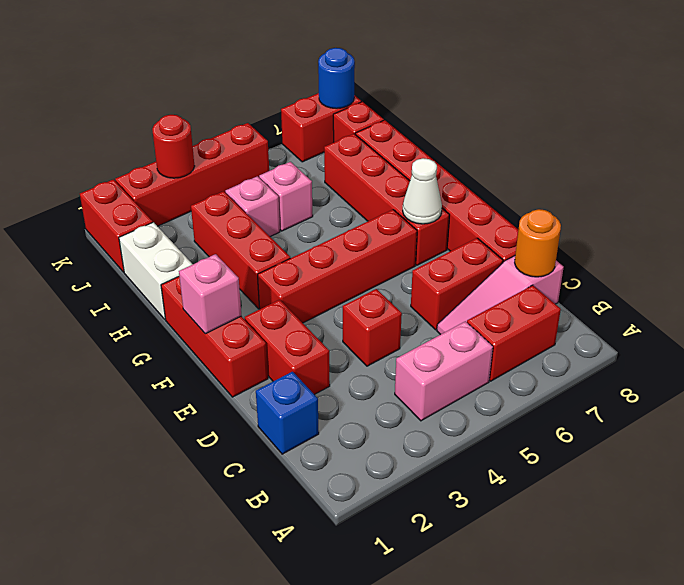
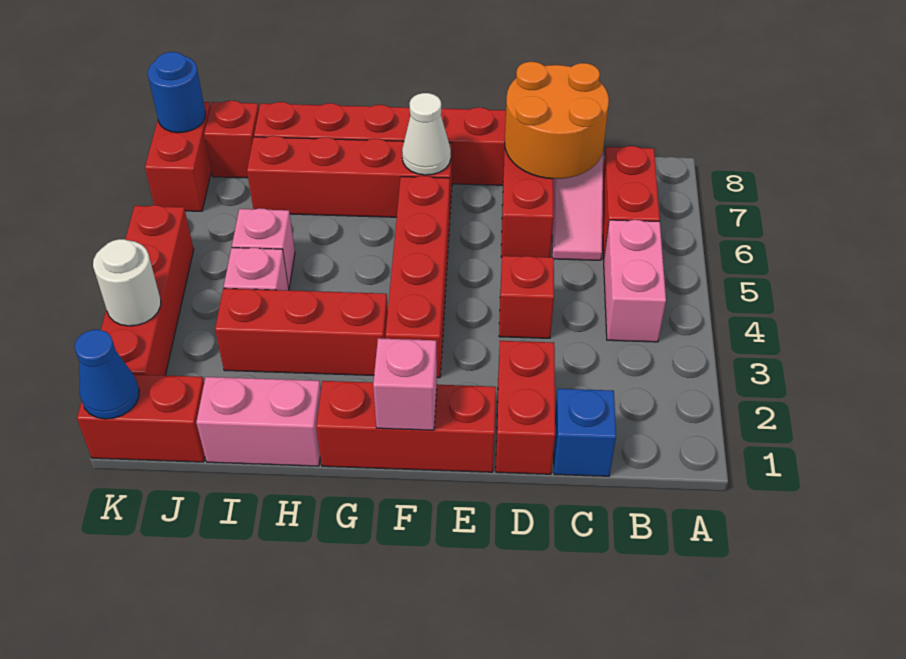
orange round brick C8 level 2 -> orange round brick C7:D8 level 2
red brick D2:E2 level 1 -> red brick D1:D2 level 1
white brick H1:I1 level 1 -> pink brick H1:I1 level 1
none -> blue cone K1 level 2
red round brick K3 level 2 -> white round brick K3 level 2

